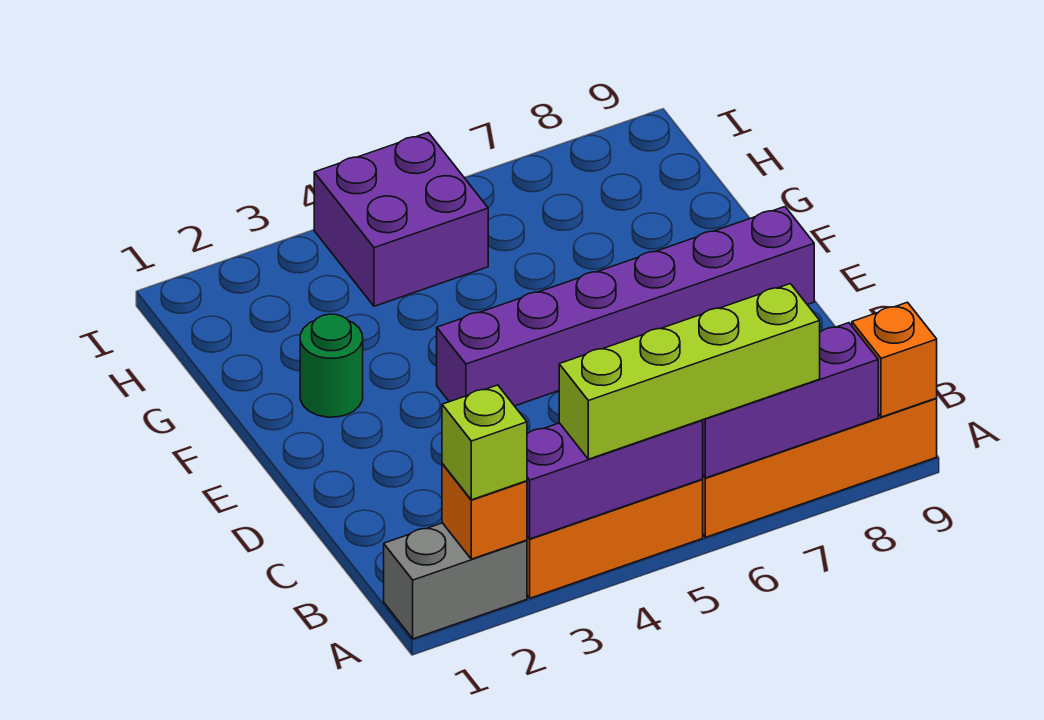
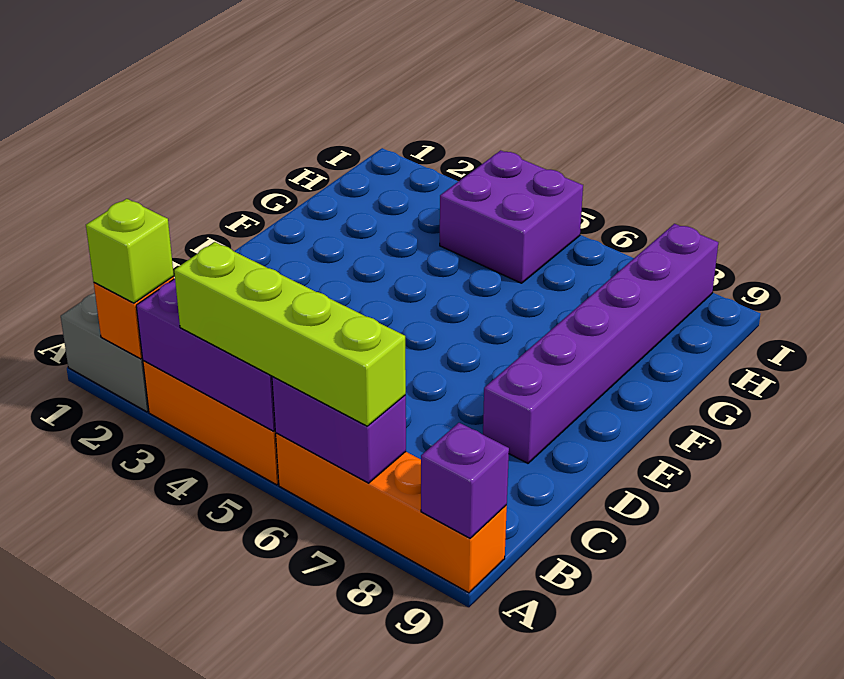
purple brick A6:A8 level 2 -> purple brick A6:A7 level 2
orange brick A9 level 2 -> purple brick A9 level 2
purple brick E4:E9 level 1 -> purple brick D8:I8 level 1
green round brick F2 level 1 -> none

